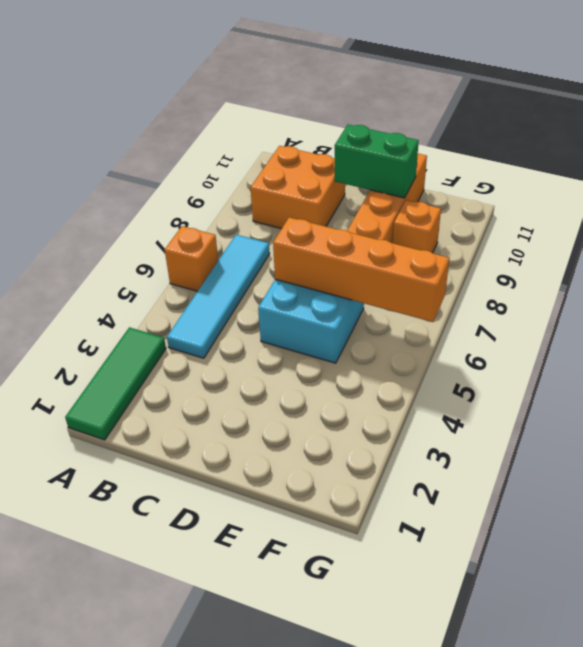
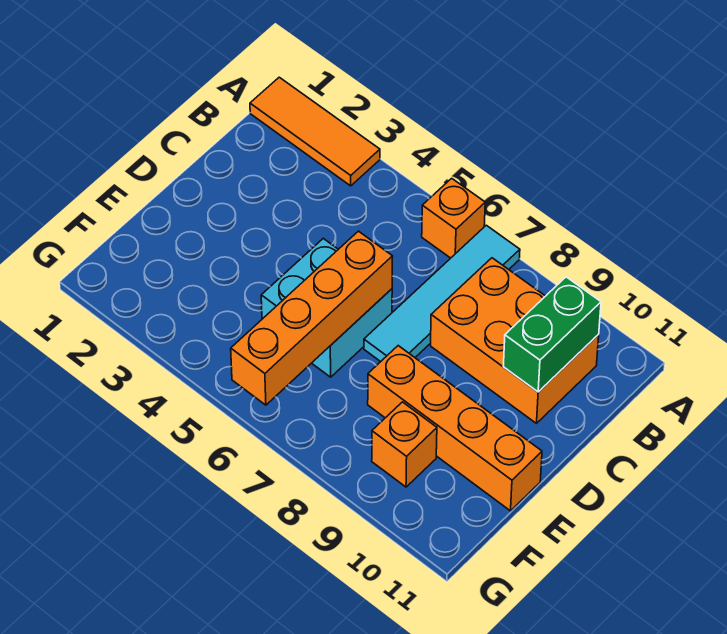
green tile A1:A3 level 1 -> orange tile A1:A3 level 1
cyan tile B4:B7 level 1 -> cyan tile A7:D7 level 1
orange brick B9:C10 level 1 -> orange brick B8:C10 level 1
green brick D10:E10 level 2 -> green brick B10:C10 level 2

